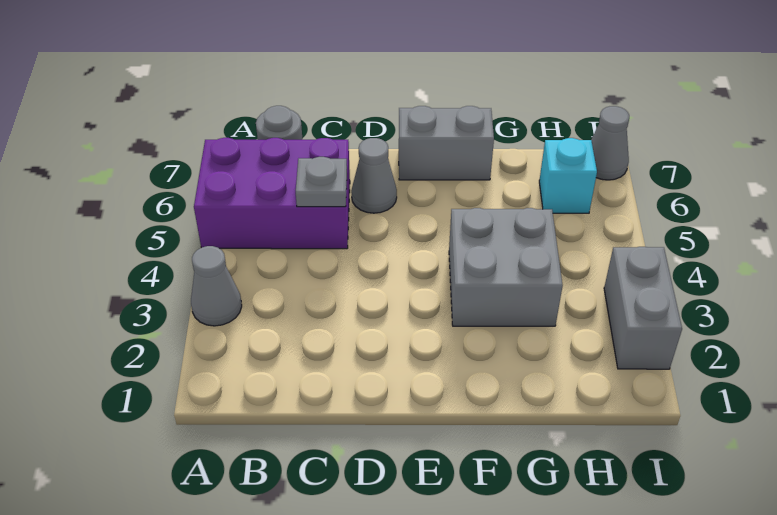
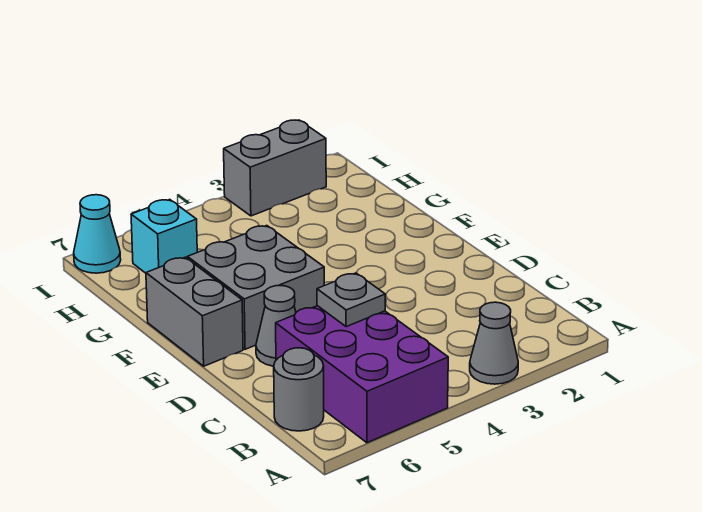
grey brick F3:G4 level 1 -> grey brick E5:F6 level 1
grey cone I7 level 1 -> cyan cone I7 level 1

